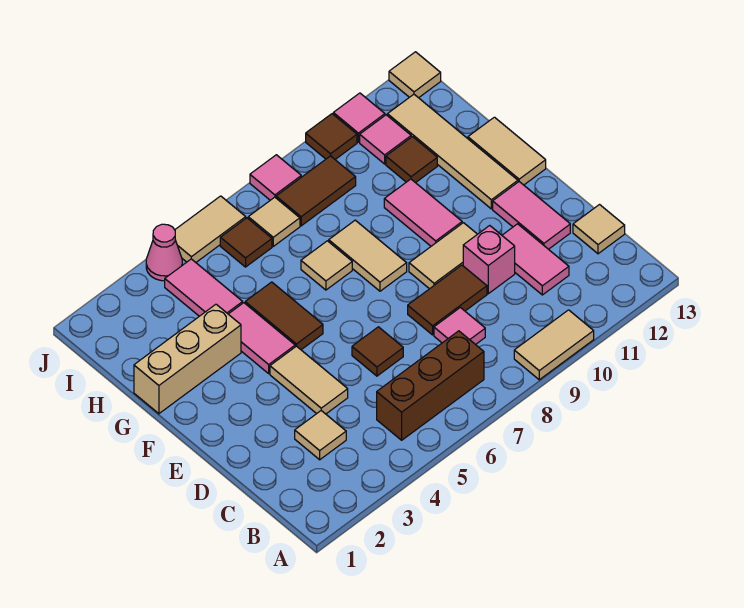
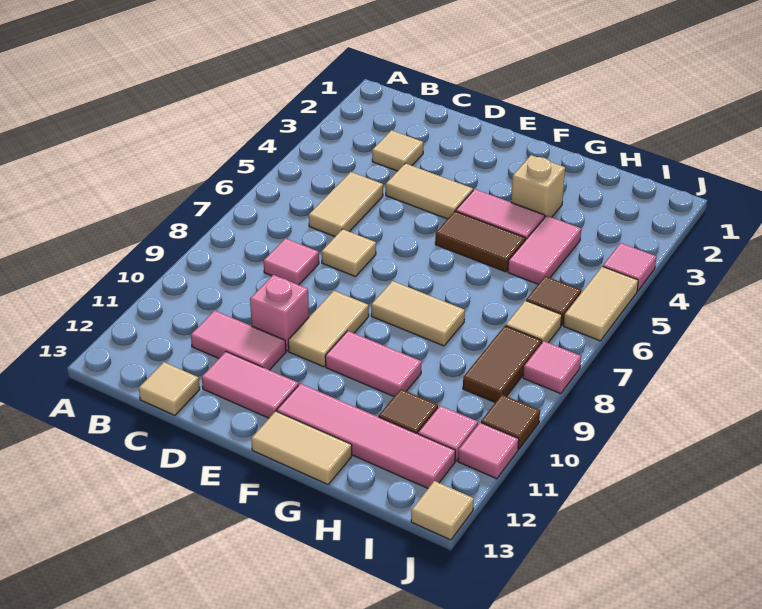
tan tile A9:A10 level 1 -> tan tile C5:C6 level 1
brown brick B5:B7 level 1 -> none
brown tile D6 level 1 -> none
brown tile D8:D9 level 1 -> none
tan tile F12:I12 level 1 -> pink tile F12:I12 level 1
tan brick G1:G3 level 1 -> tan brick G3 level 1
tan tile G7 level 1 -> tan tile D7 level 1
pink tile H4:I4 level 1 -> pink tile H4:H5 level 1
pink cone J4 level 1 -> pink tile J4 level 1

